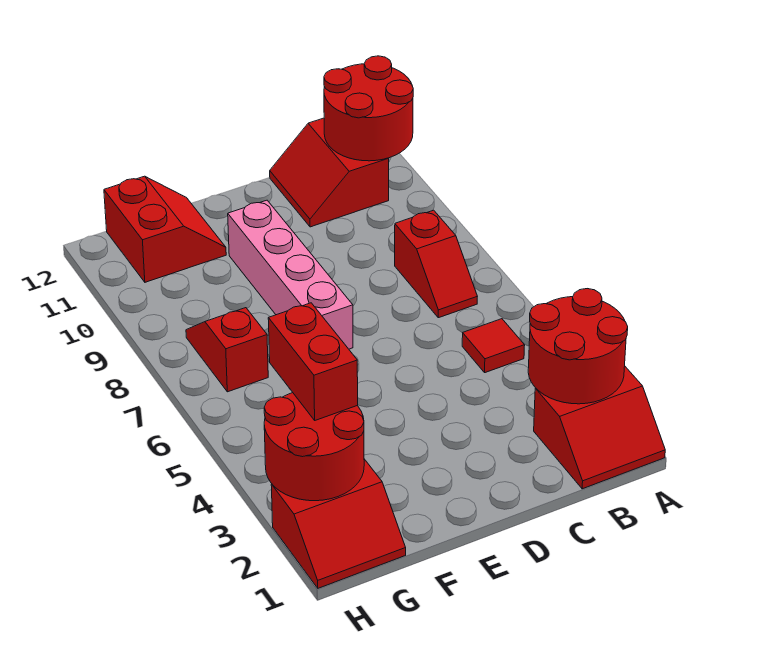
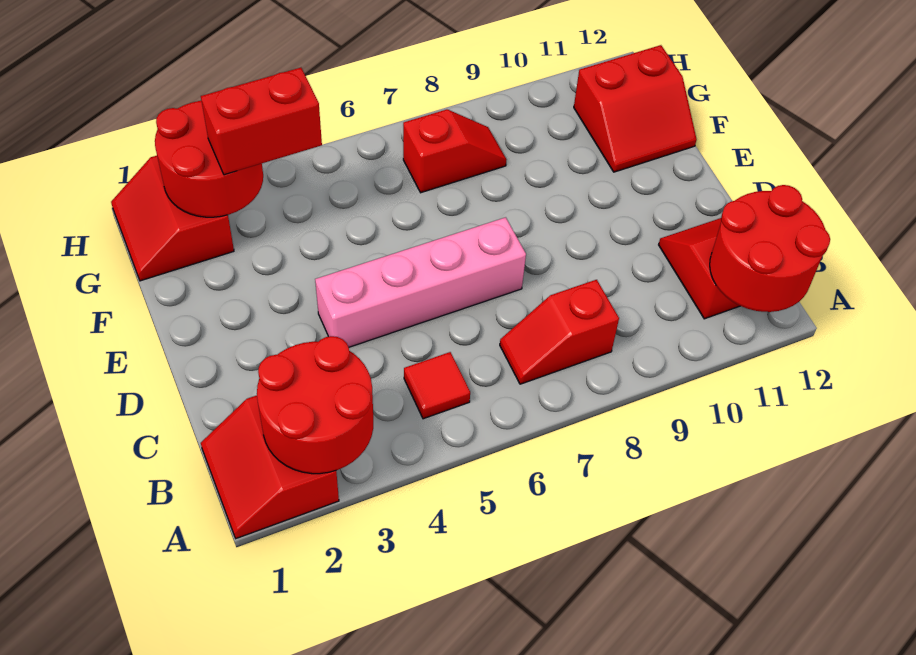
pink brick E7:E10 level 1 -> pink brick D4:D7 level 1

